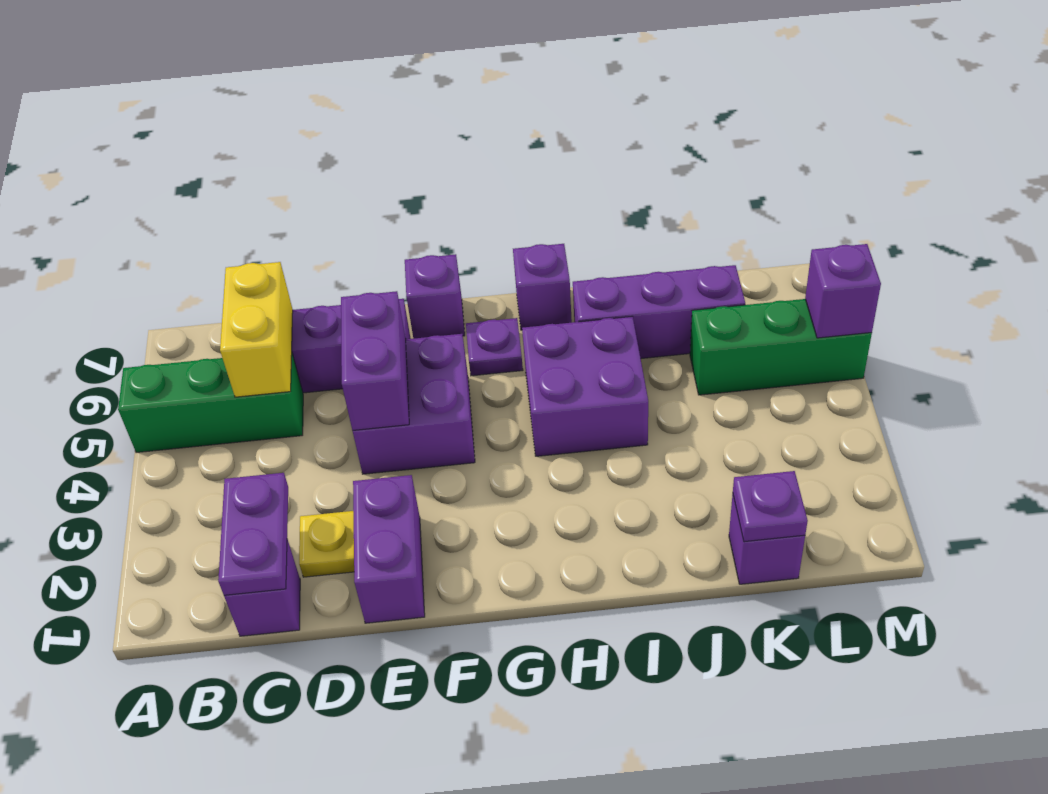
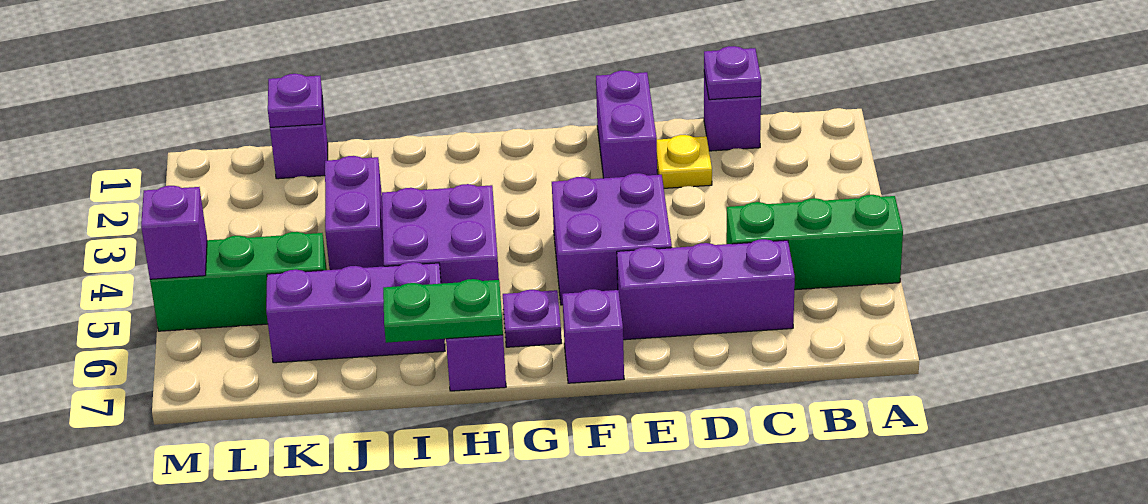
purple plate C1:C2 level 2 -> purple plate C1 level 2
yellow brick C5:C6 level 2 -> none
purple brick E4:E5 level 2 -> purple brick J3:J4 level 1
none -> green plate H7:I7 level 2

